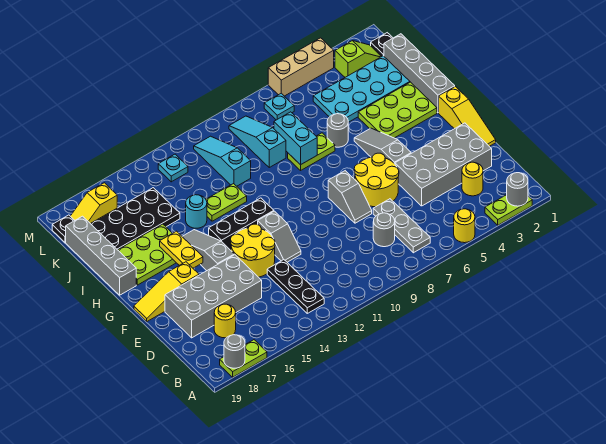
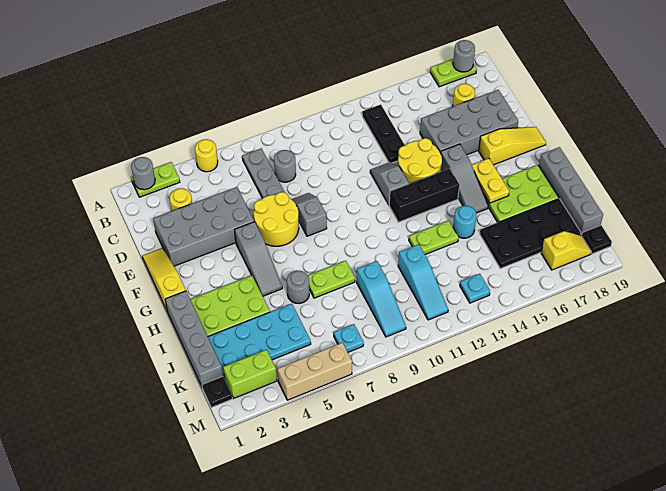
cyan brick I8:J8 level 2 -> none
lime slope L2:L3 level 1 top 3 -> lime brick L2:L3 level 1

